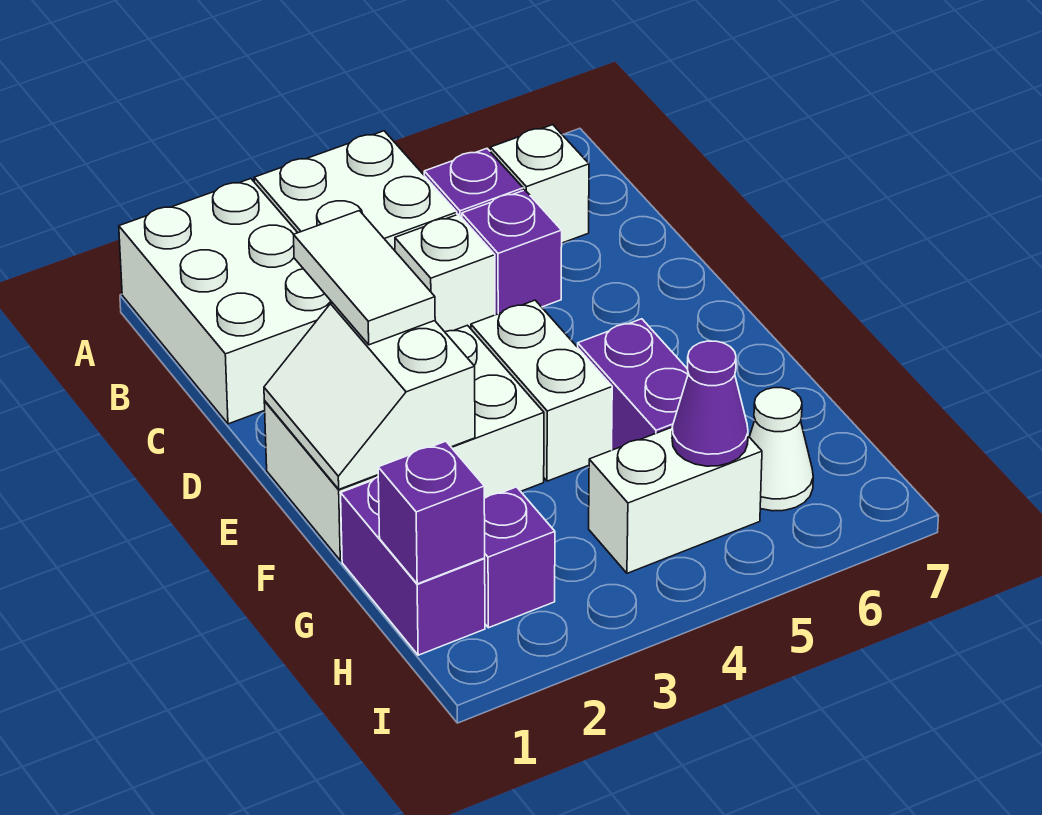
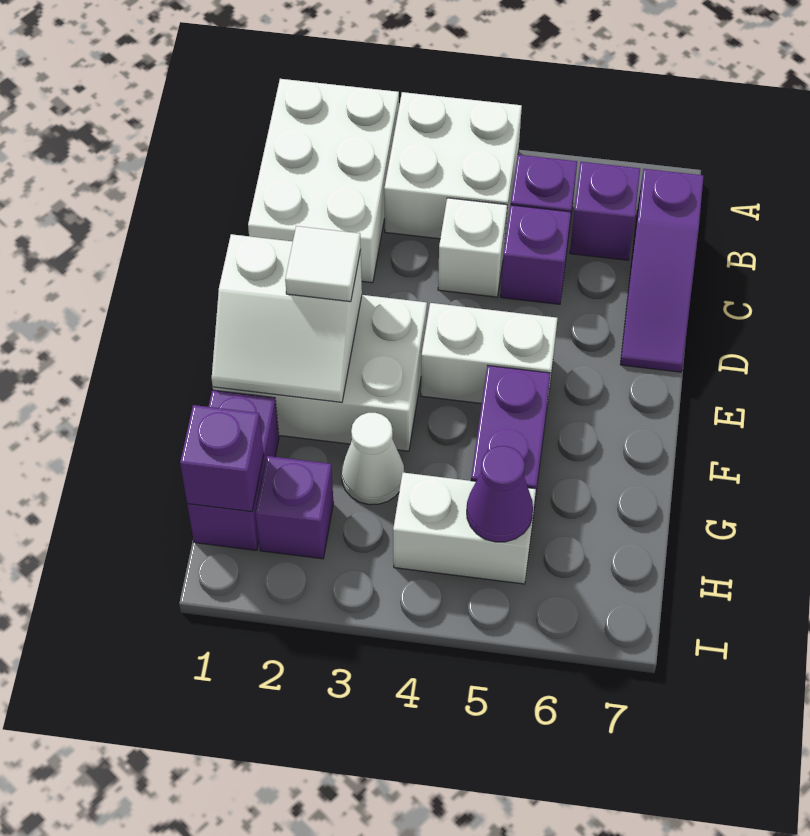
white brick B6 level 1 -> purple brick B6 level 1
none -> purple slope B7:D7 level 1 top B
white tile D2:E2 level 3 -> white tile E2 level 3
white slope E1:F2 level 2 top 2 -> white slope E1:F2 level 2 top E
white brick E4:F4 level 1 -> white brick E4:E5 level 1
white cone H6 level 1 -> white cone G3 level 1

